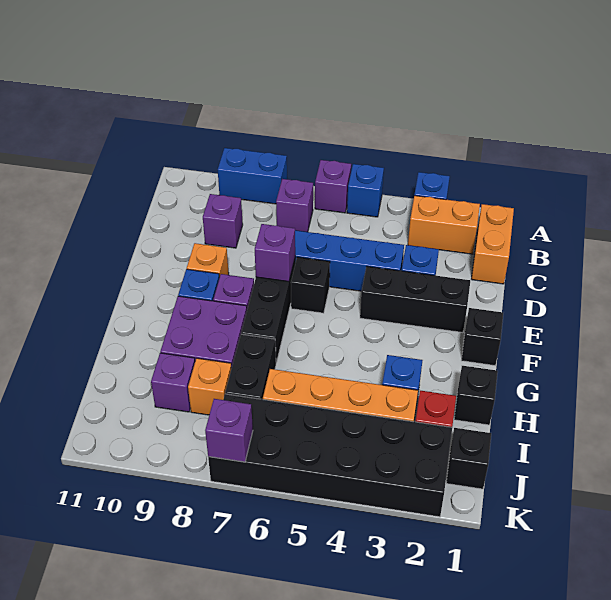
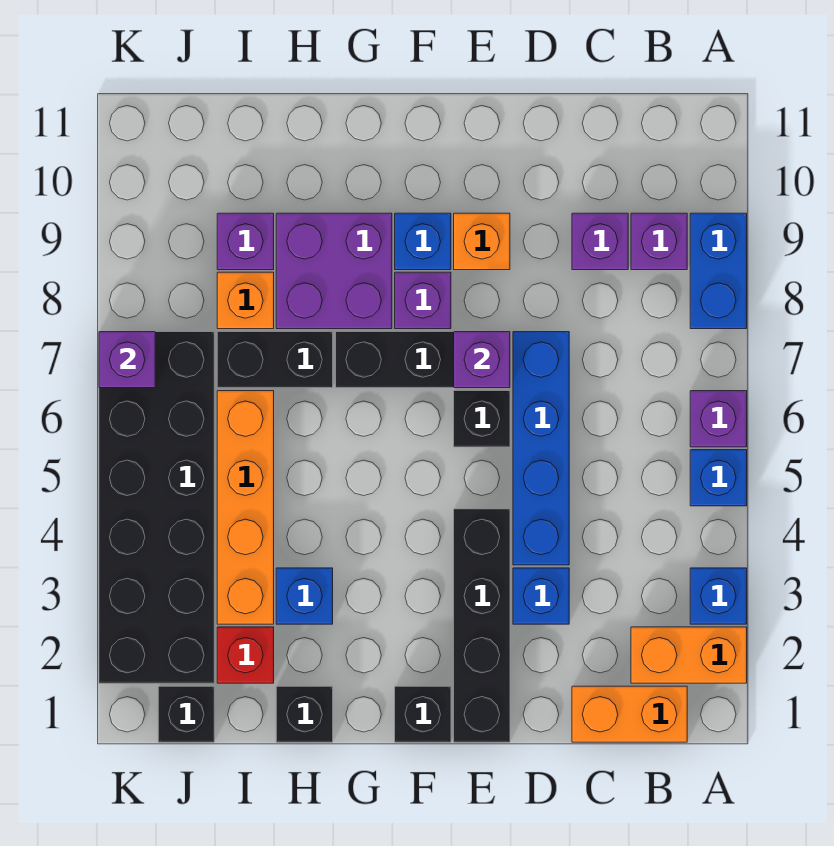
orange brick B2:B3 level 1 -> orange brick A2:B2 level 1
purple brick B7 level 1 -> purple brick B9 level 1
black brick E2:E4 level 1 -> black brick E1:E4 level 1

